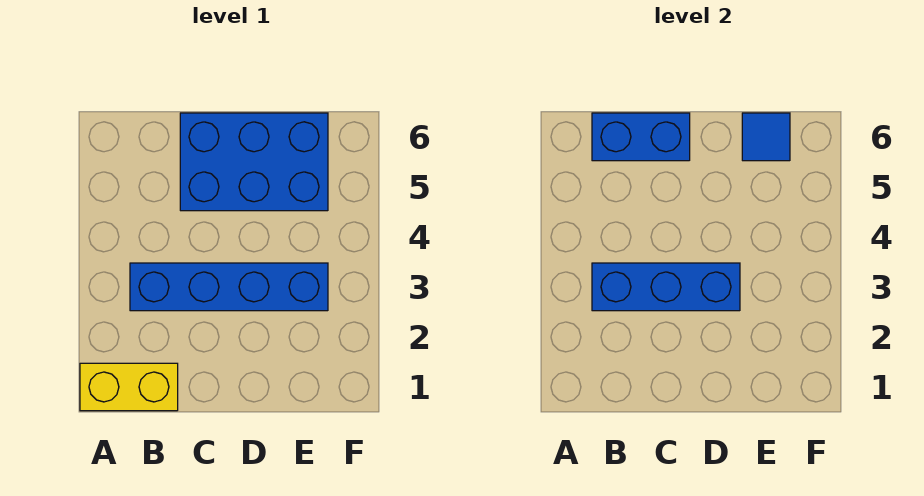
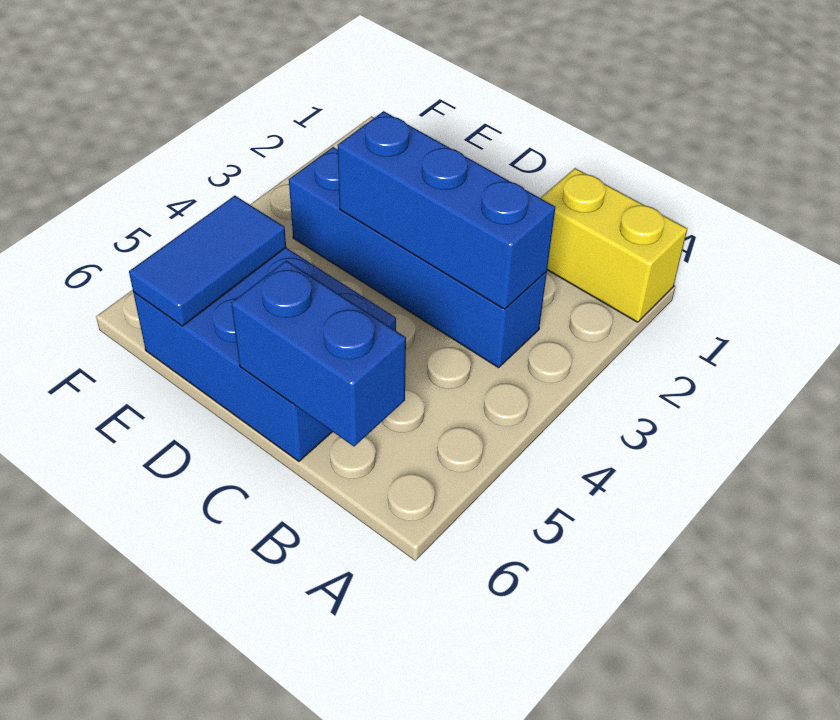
blue tile E6 level 2 -> blue tile E5:E6 level 2

